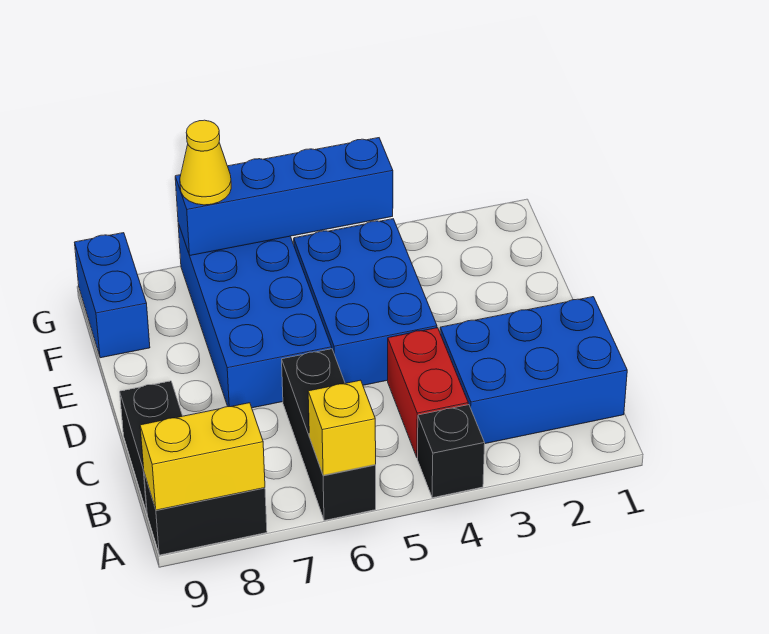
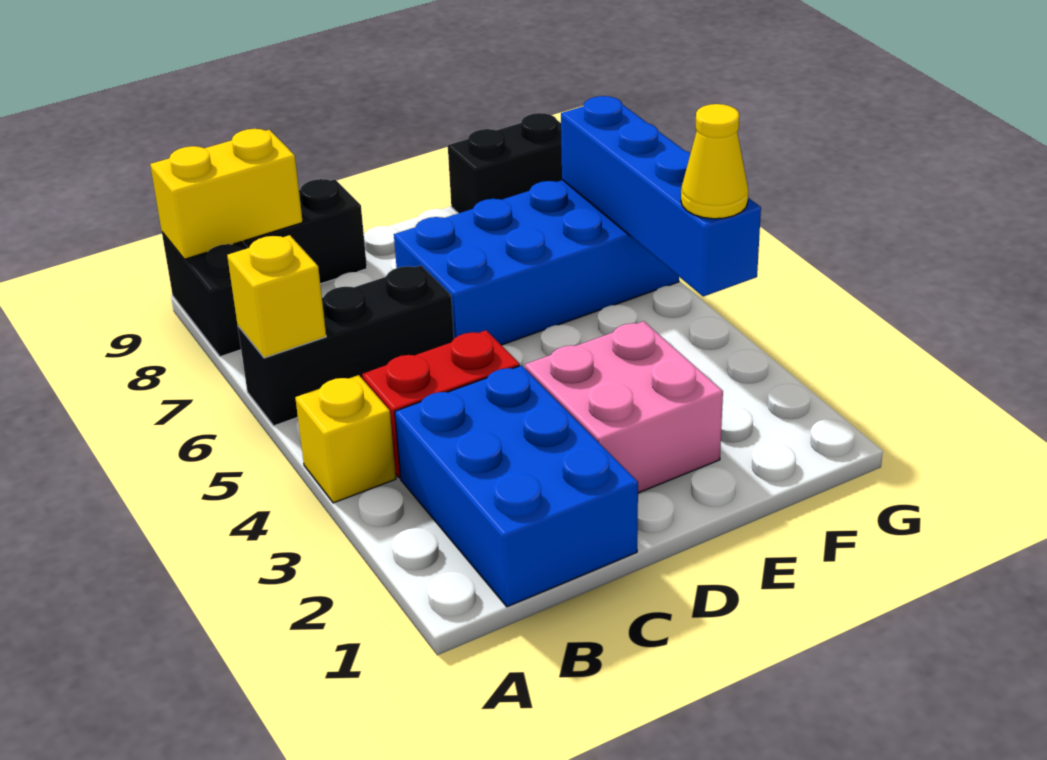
black brick A4 level 1 -> yellow brick A4 level 1
yellow brick A8:A9 level 2 -> yellow brick A9:B9 level 2
none -> pink brick D2:E3 level 1
blue brick D4:F5 level 1 -> none
blue brick F9:G9 level 1 -> black brick F9:G9 level 1
yellow cone G7 level 3 -> yellow cone G4 level 3

